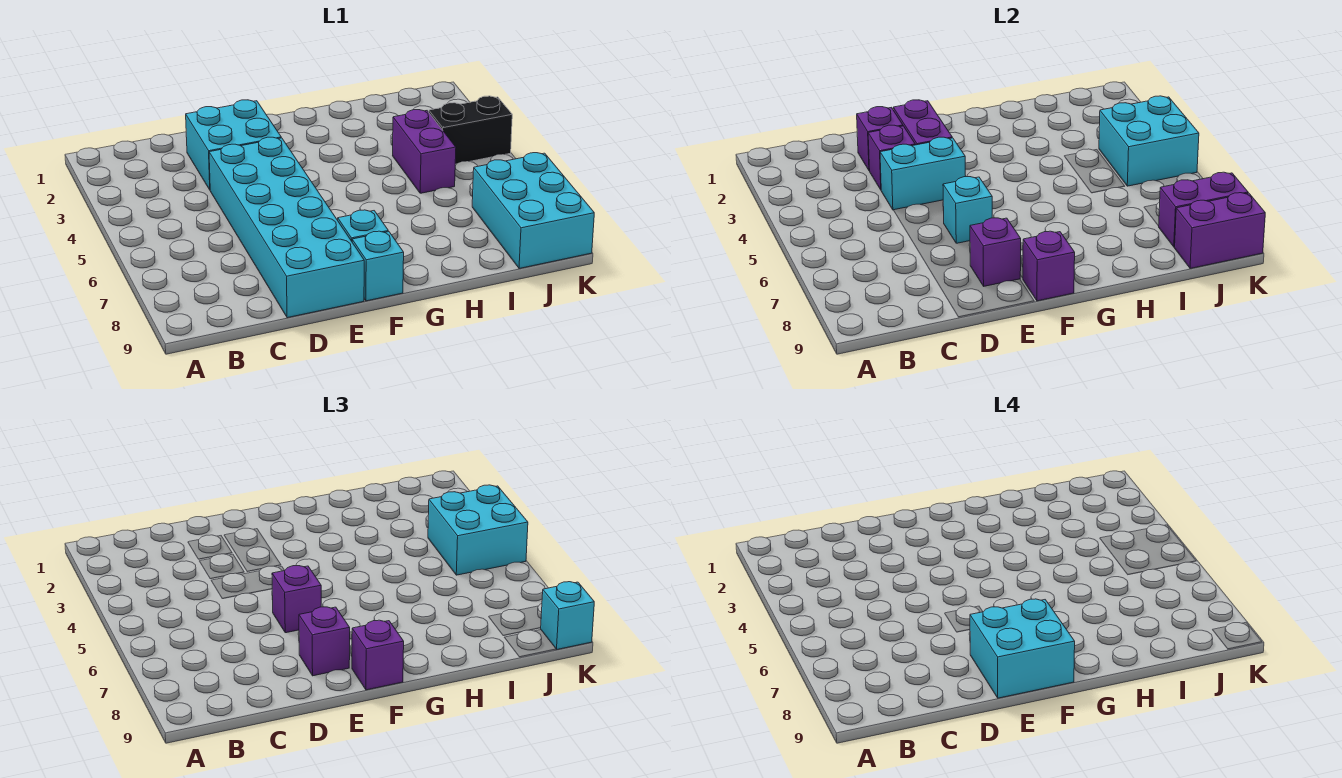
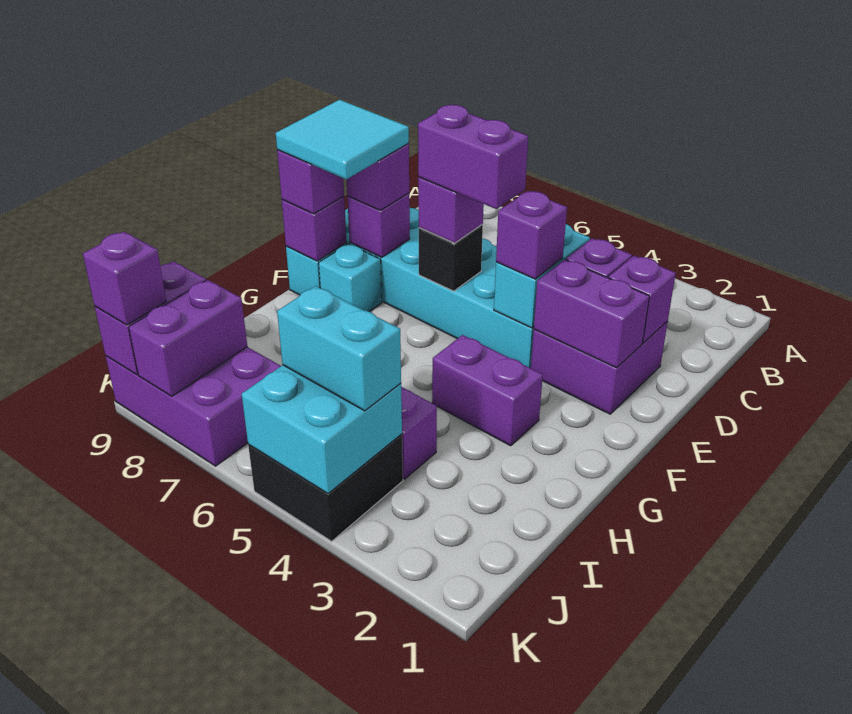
cyan brick D2:E3 level 1 -> purple brick D2:E3 level 1
none -> purple brick E4 level 3
none -> purple brick E5:E6 level 4
cyan brick E6 level 2 -> black brick E6 level 2
cyan brick E8:F9 level 4 -> cyan tile E8:F9 level 4
none -> purple brick G3:G4 level 1
black brick J4:K4 level 1 -> black brick J4:K5 level 1
cyan brick J4:K5 level 3 -> cyan brick J4:J5 level 3
cyan brick J7:K9 level 1 -> purple brick J7:K9 level 1
cyan brick K9 level 3 -> purple brick K9 level 3

